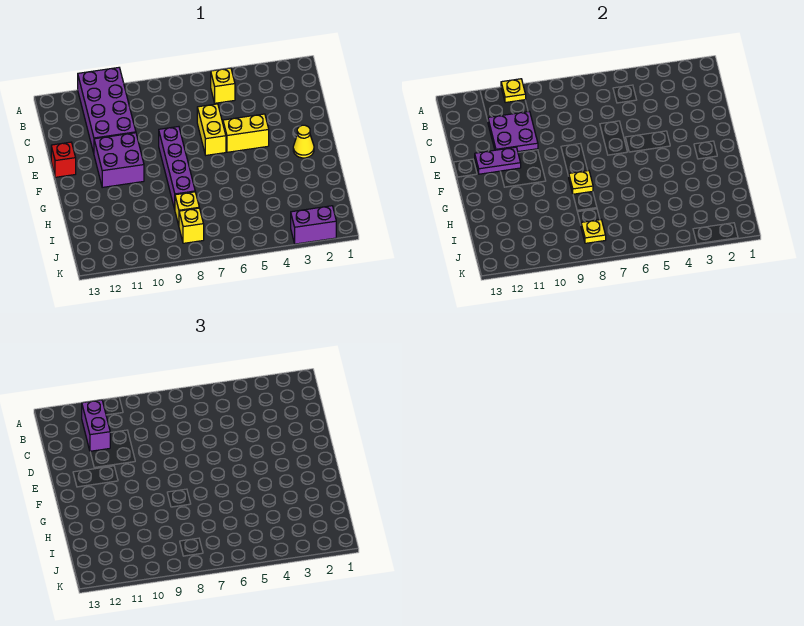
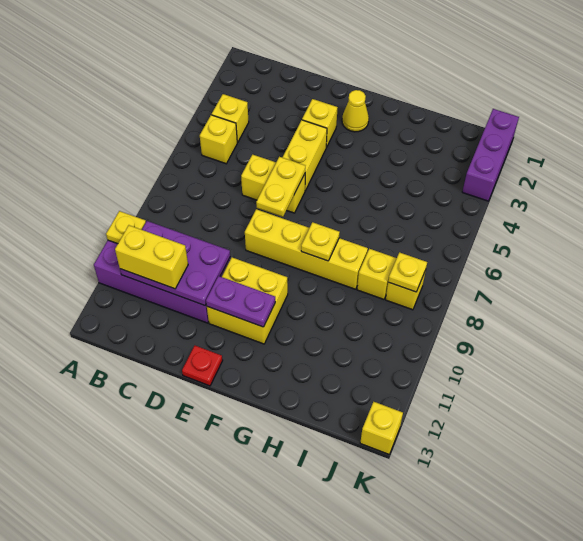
none -> yellow brick B4 level 1
purple brick B11:C11 level 3 -> yellow brick B11:C11 level 3
purple plate C10:D11 level 2 -> purple plate B10:D11 level 2
none -> yellow brick E3 level 1
none -> yellow plate E6:E7 level 2
purple brick E8:H8 level 1 -> yellow brick E8:H8 level 1
purple brick E10:F11 level 1 -> yellow brick E10:F11 level 1
purple plate E11:E12 level 2 -> purple plate E11:F11 level 2
red brick E13 level 1 -> red plate E13 level 1
purple brick K2:K3 level 1 -> purple brick K1:K3 level 1
none -> yellow brick K13 level 1

